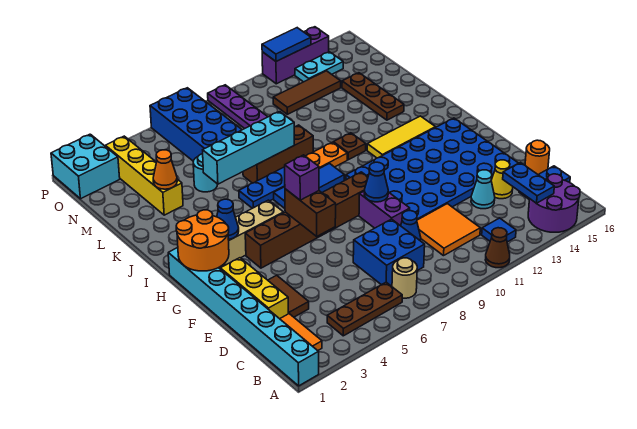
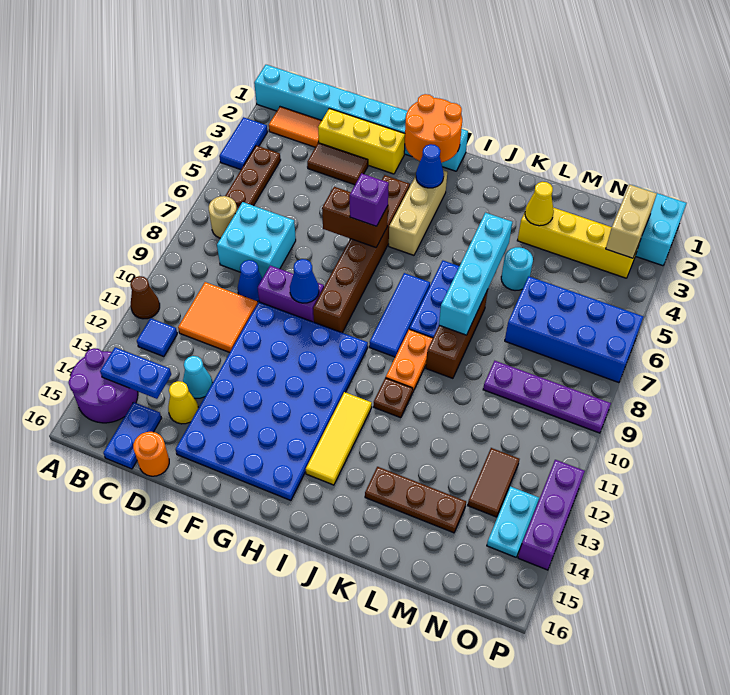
blue brick C7:D8 level 1 -> cyan brick C7:D8 level 1
orange cone L3 level 2 -> yellow cone L3 level 2
brown tile N11:N13 level 1 -> brown tile N12:N13 level 1
none -> tan brick O2:O3 level 2
blue tile P12:P13 level 2 -> blue tile A3:A4 level 1

